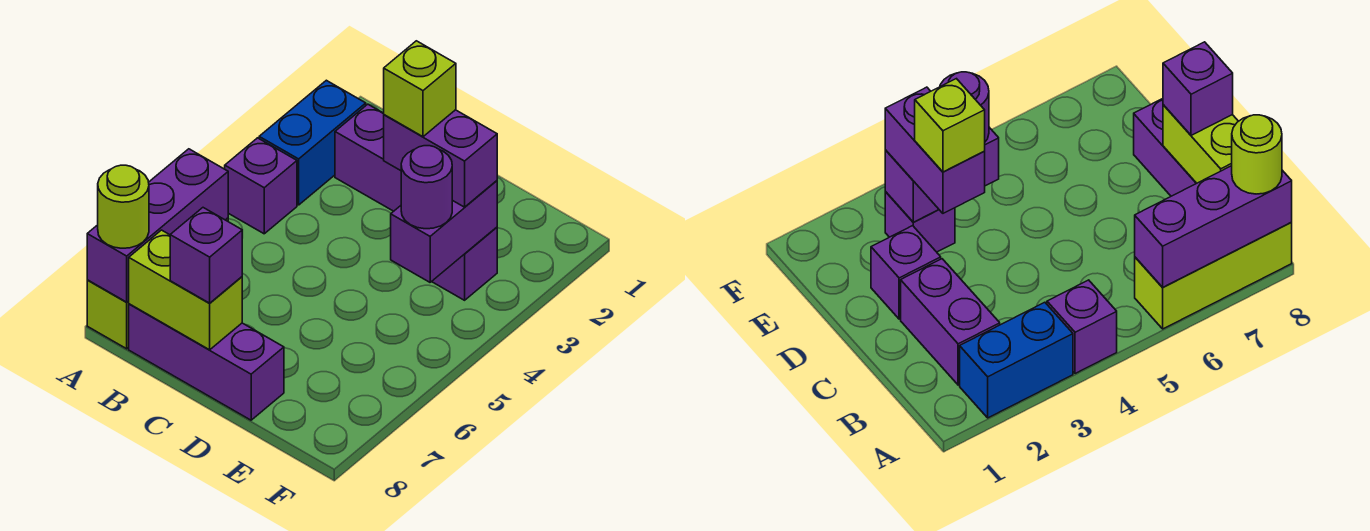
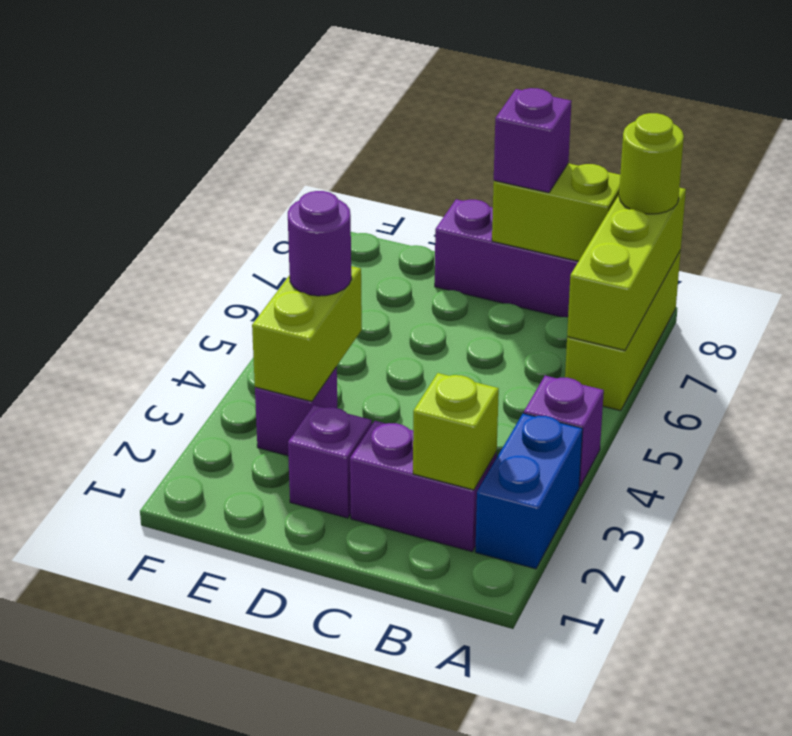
purple brick A6:A8 level 2 -> lime brick A6:A8 level 2
purple brick D3:E3 level 3 -> none
lime brick D3 level 4 -> lime brick B2 level 2
purple brick E3:E4 level 2 -> lime brick E3:E4 level 2

